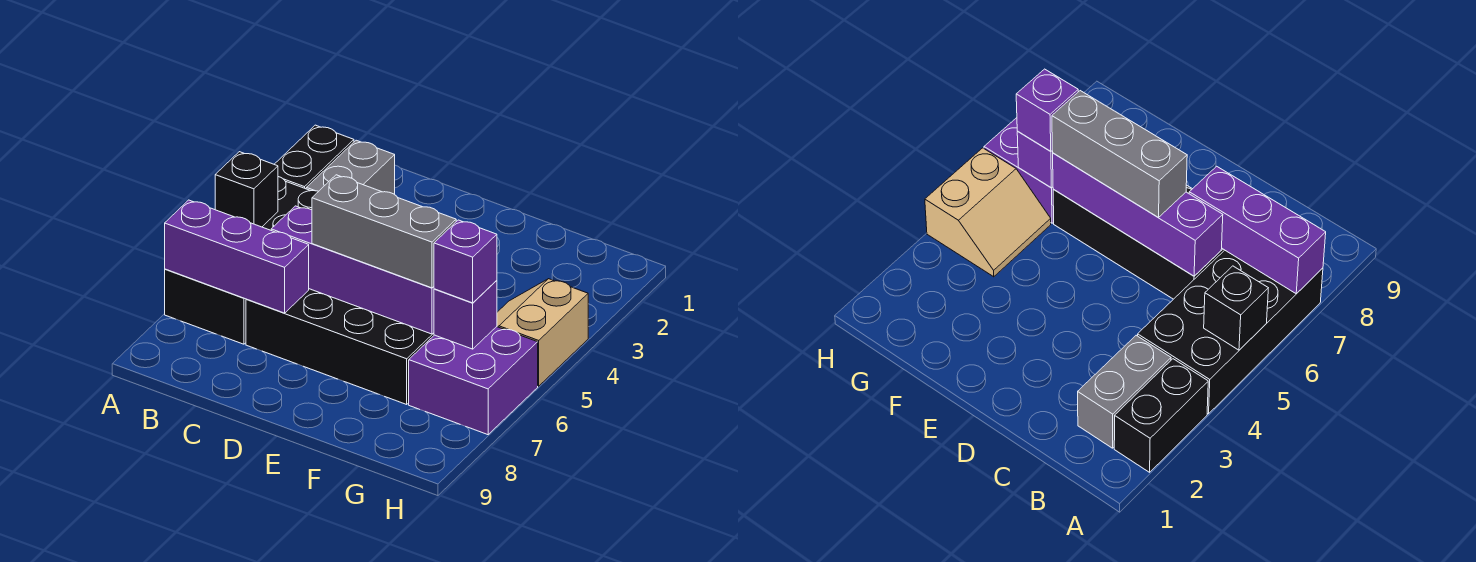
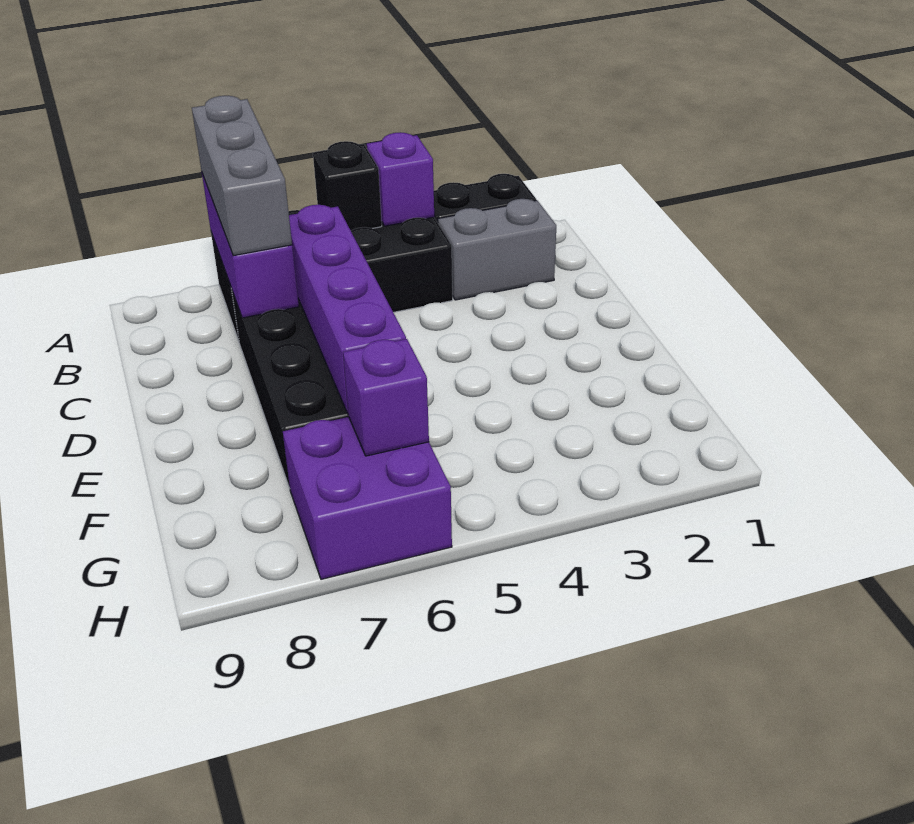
grey brick D6:F6 level 3 -> grey brick A7:C7 level 3
tan slope G4:H5 level 1 top H -> none
purple brick G6 level 3 -> purple brick A4 level 2

